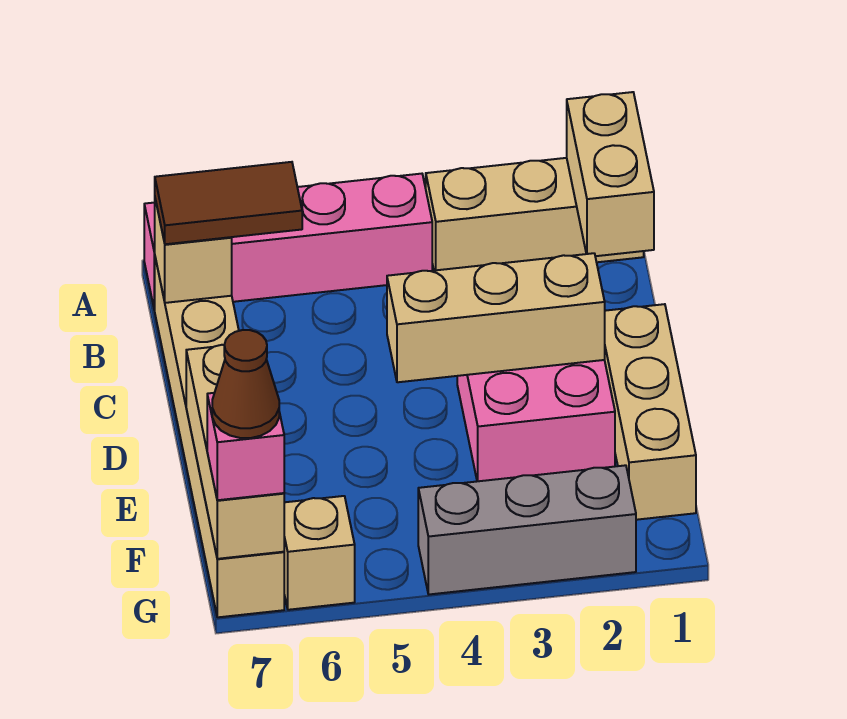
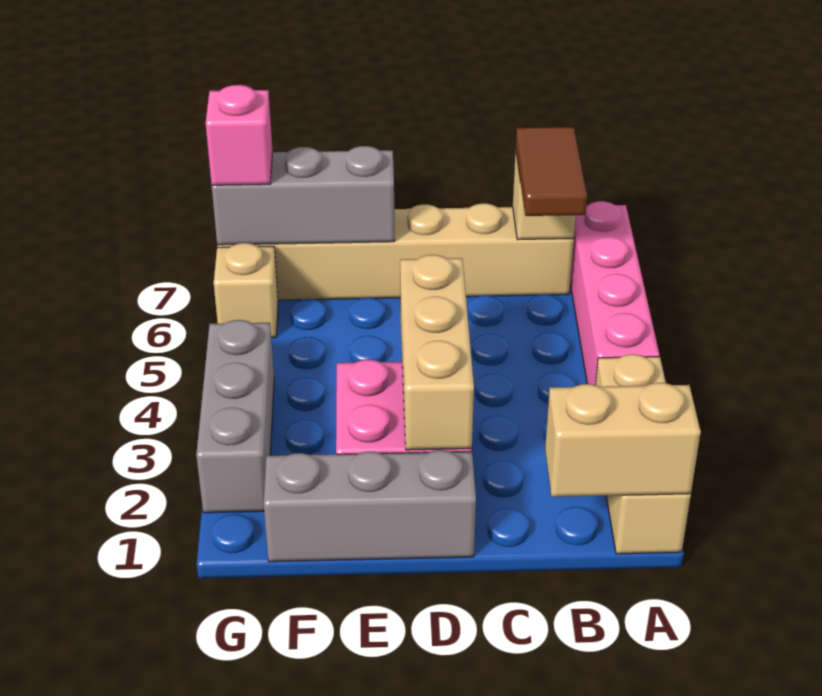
tan brick D1:F1 level 1 -> grey brick D1:F1 level 1
tan brick E7:G7 level 2 -> grey brick E7:G7 level 2
brown cone G7 level 4 -> none

